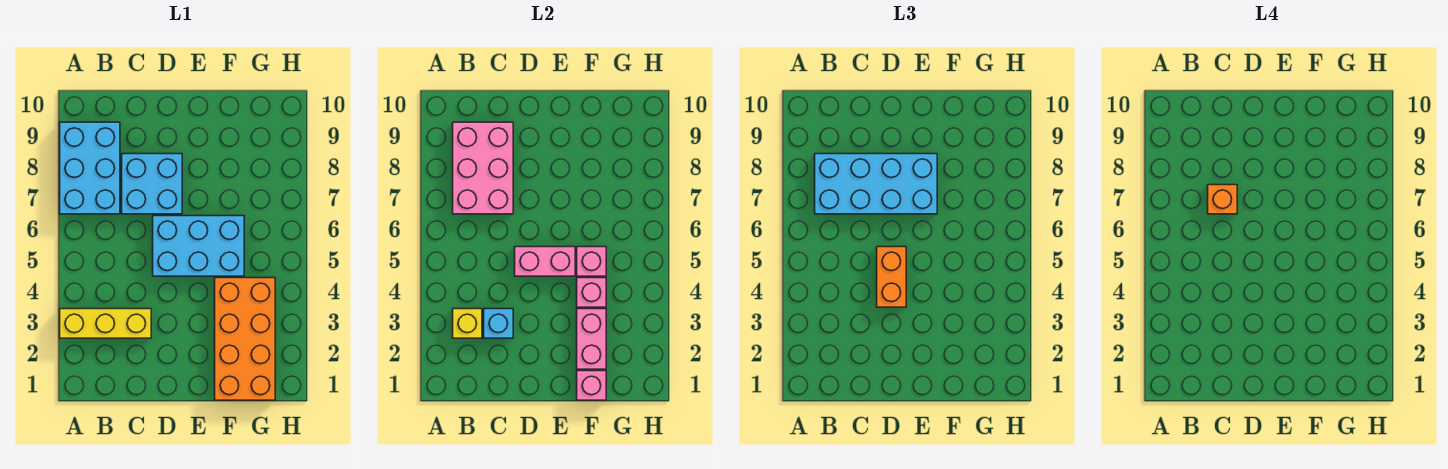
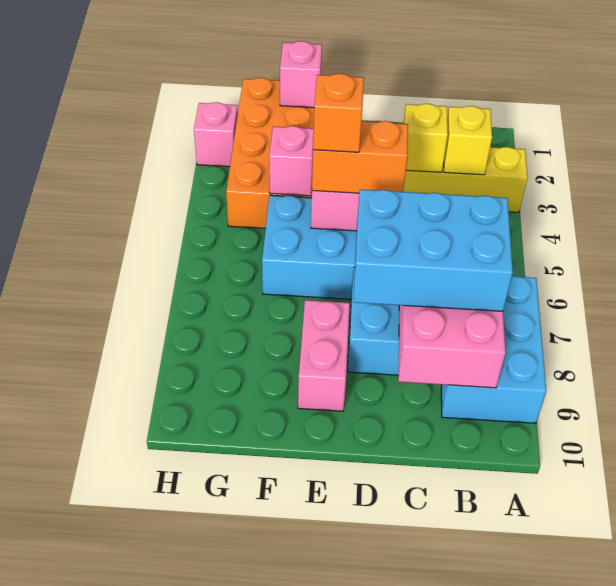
cyan brick B7:E8 level 3 -> cyan brick B7:D8 level 3
cyan brick C3 level 2 -> yellow brick C3 level 2
orange brick C7 level 4 -> orange brick E5 level 4
orange brick D4:D5 level 3 -> orange brick D5:E5 level 3
pink brick F2:F3 level 2 -> pink brick E8:E9 level 1
pink brick F5 level 2 -> pink brick H2 level 1

